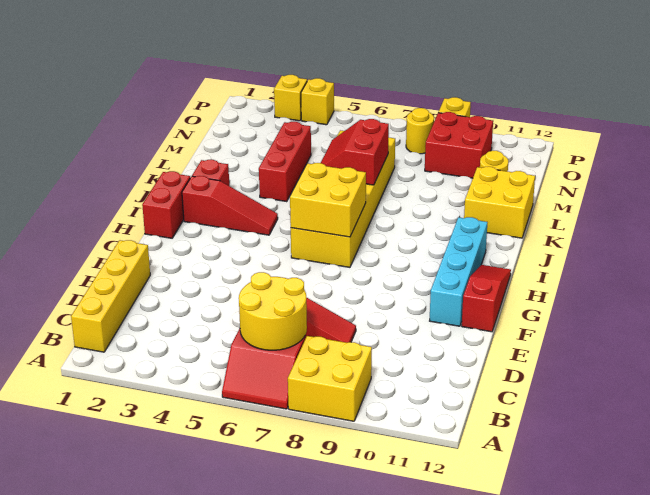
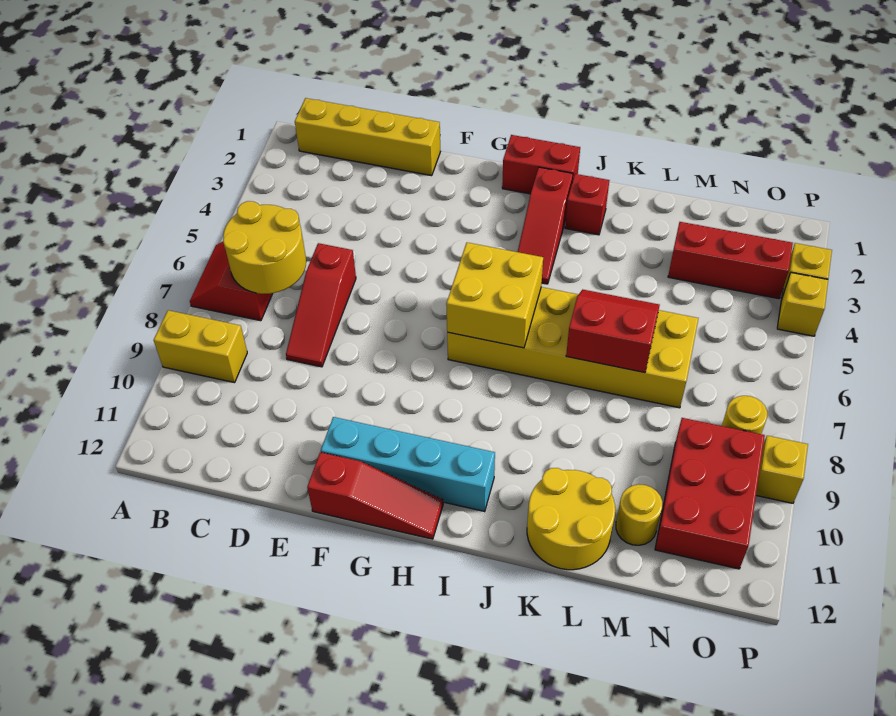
yellow brick A8:B9 level 1 -> yellow brick A9:B9 level 1
red brick K4:M4 level 1 -> red brick M3:O3 level 1
yellow brick K11:L12 level 1 -> yellow round brick K11:L12 level 1
red brick N9:O10 level 1 -> red brick N9:O11 level 1

